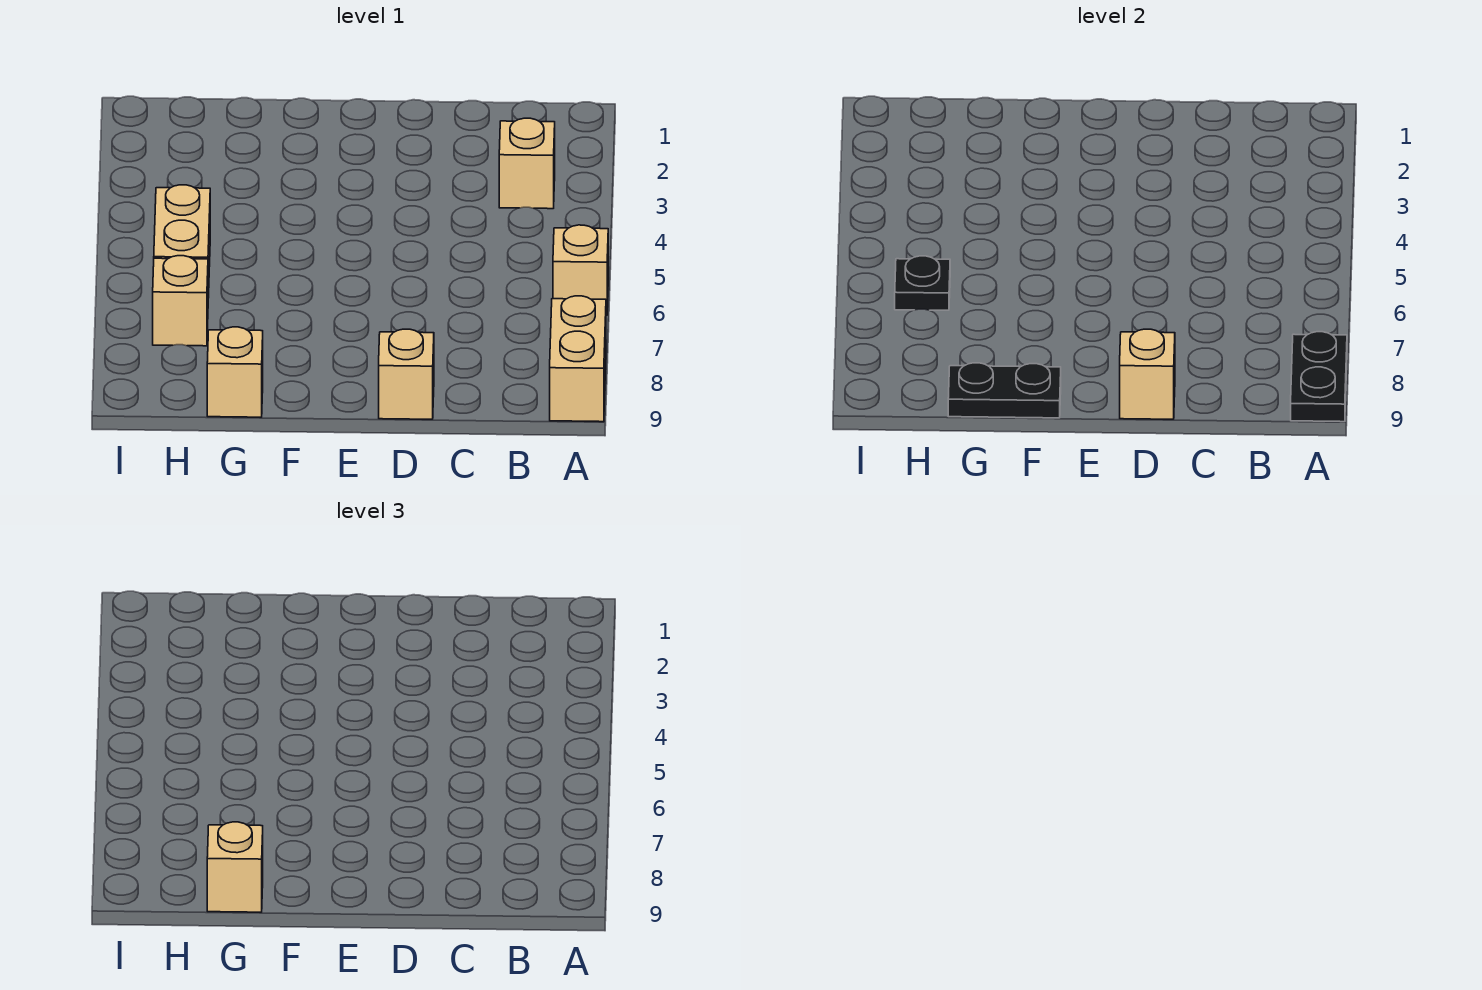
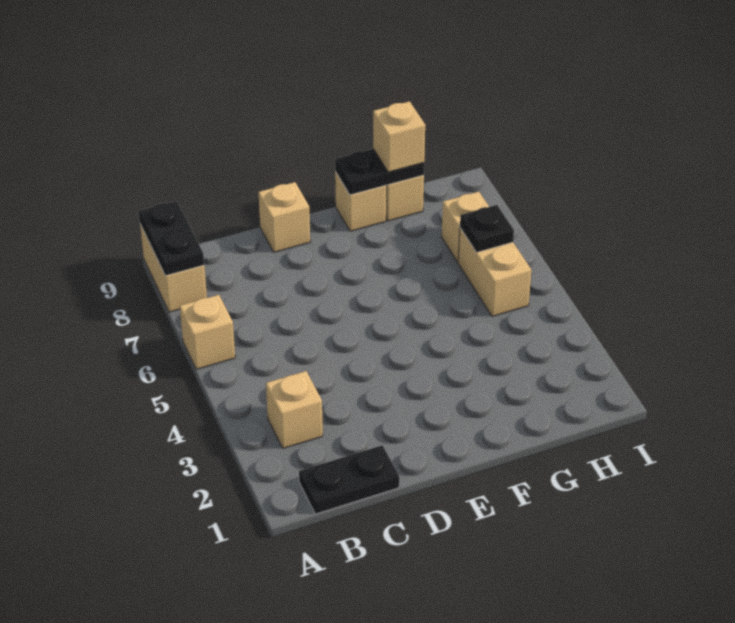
none -> black plate B1:C1 level 1
tan brick D9 level 2 -> tan brick F9 level 1

